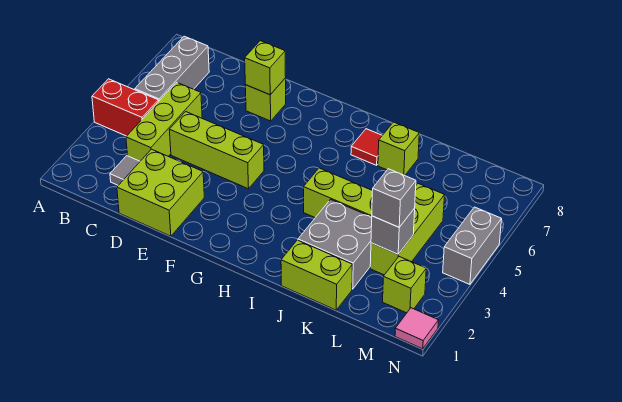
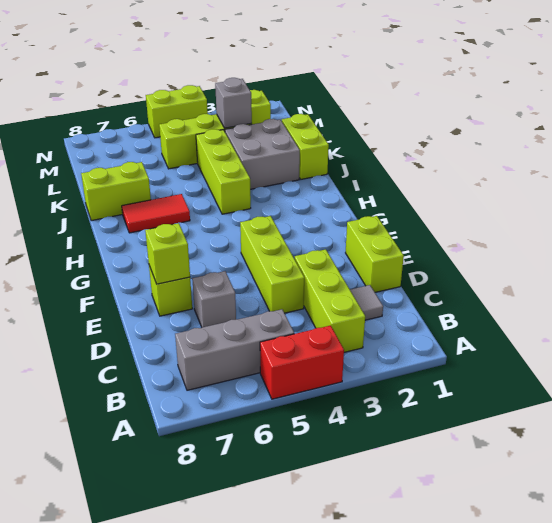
red brick A4:B4 level 1 -> red brick A4:A5 level 1
lime brick C3:C5 level 1 -> lime brick B3:D3 level 1
lime brick D1:E2 level 1 -> lime brick D1:E1 level 1
red tile I7 level 1 -> red tile I6:I7 level 1
lime brick J7 level 1 -> lime brick J7:J8 level 1
grey brick L3 level 3 -> grey brick D6 level 1
pink tile N1 level 1 -> none
grey brick N4:N5 level 1 -> lime brick N4:N5 level 1

